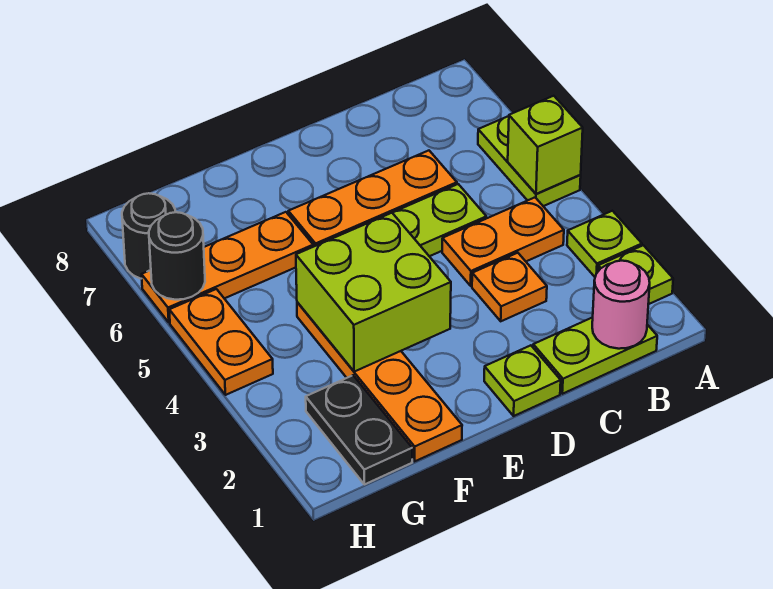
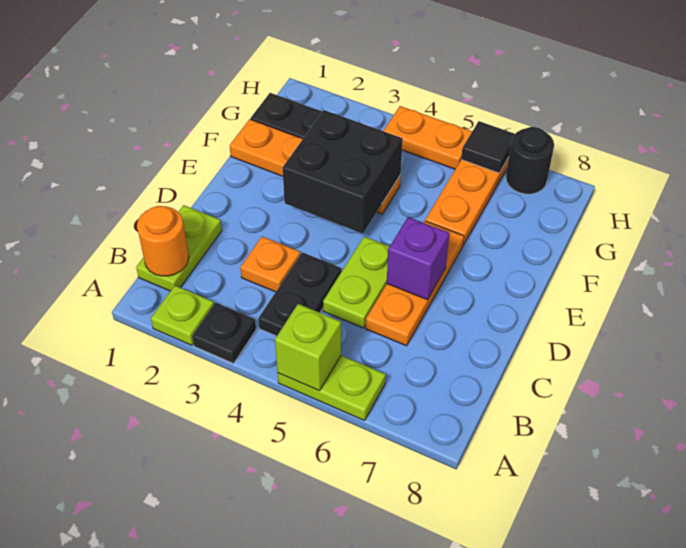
lime plate A3 level 1 -> black plate A3 level 1
pink round brick B1 level 2 -> orange round brick B1 level 2
orange plate B4:C4 level 1 -> black plate B4:C4 level 1
lime plate D1 level 1 -> none
none -> purple brick D6 level 2
lime brick E3:F4 level 2 -> black brick E3:F4 level 2
black round brick H6 level 2 -> black tile H6 level 2

